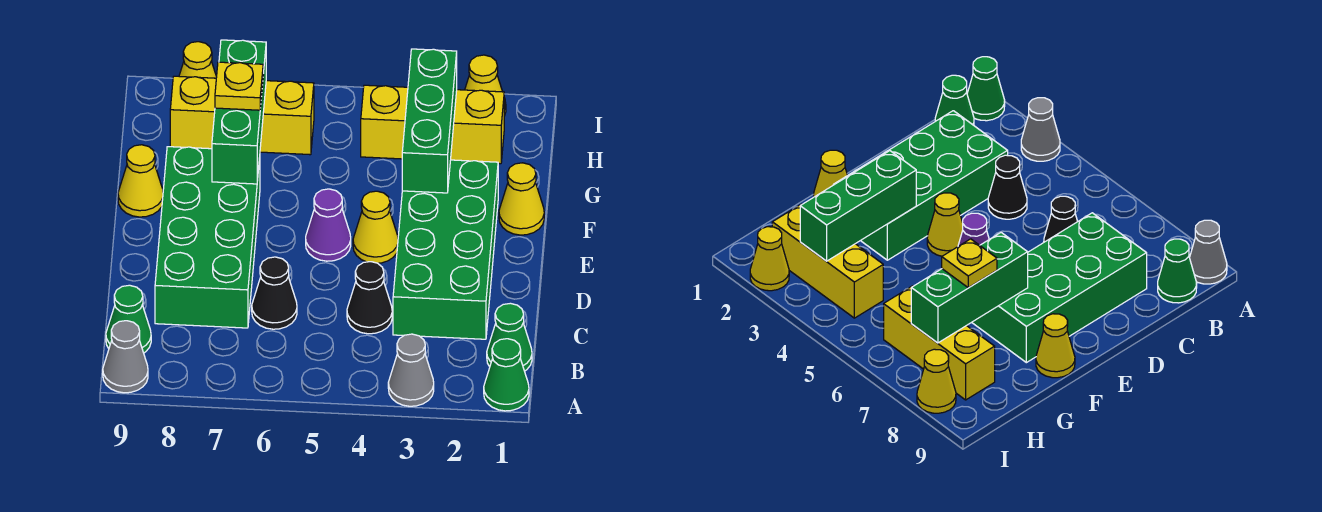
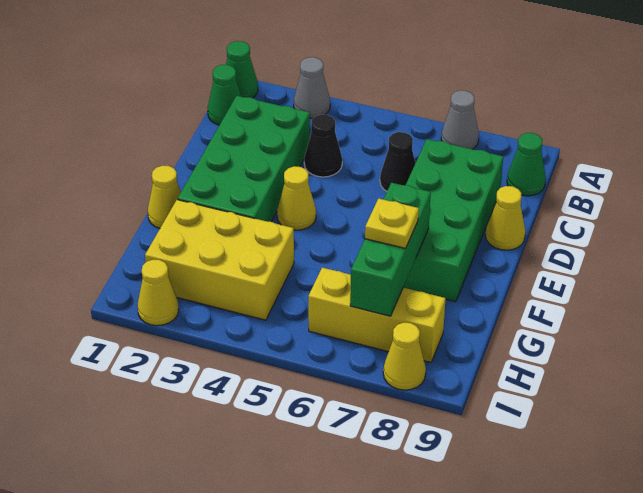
grey cone A9 level 1 -> grey cone A7 level 1
purple cone E5 level 1 -> none
green brick F3:H3 level 2 -> none
yellow cone F9 level 1 -> yellow cone D9 level 1
yellow brick H2:H4 level 1 -> yellow brick G2:H4 level 1

